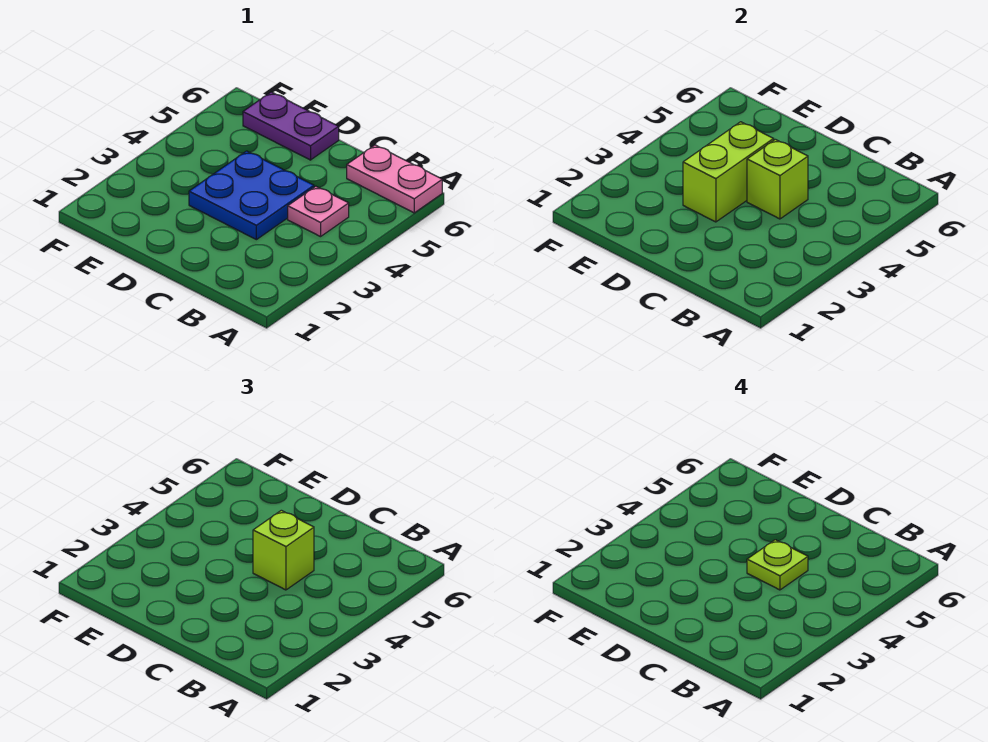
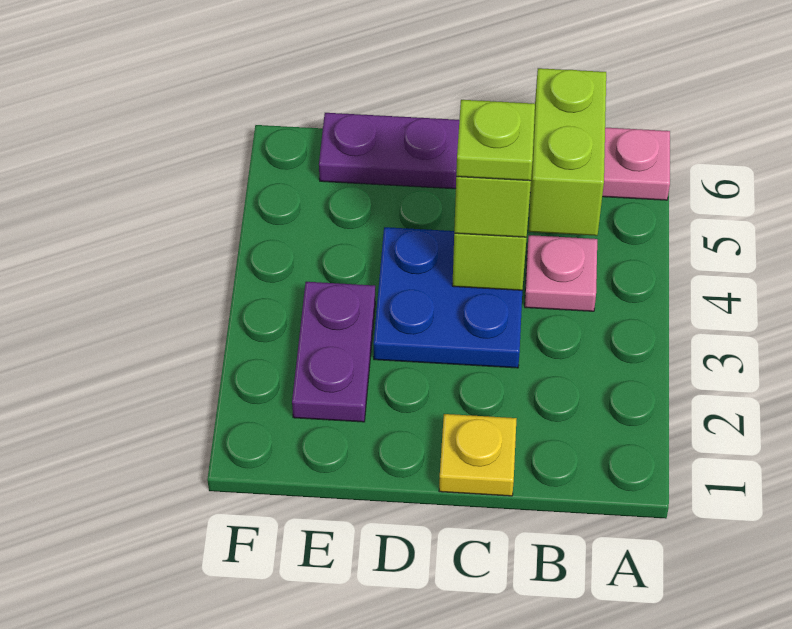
none -> yellow plate C1 level 1
lime brick D3:D4 level 2 -> lime brick B5:B6 level 2
none -> purple plate E2:E3 level 1

